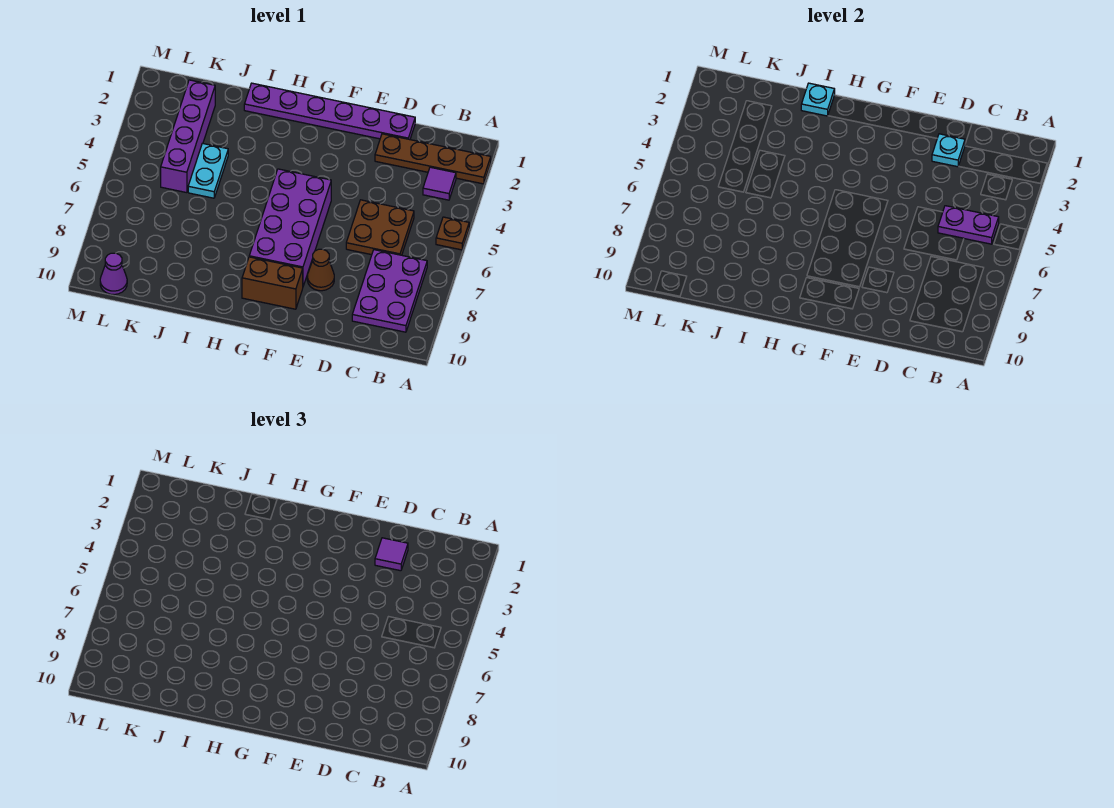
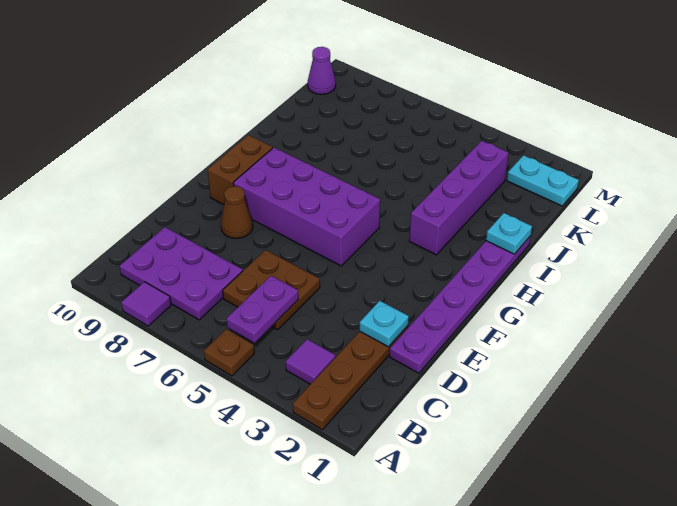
purple tile D2 level 3 -> purple tile A8 level 1
cyan plate J4:J5 level 1 -> cyan plate L1:L2 level 1
purple brick K2:K5 level 1 -> purple brick H3:K3 level 1

